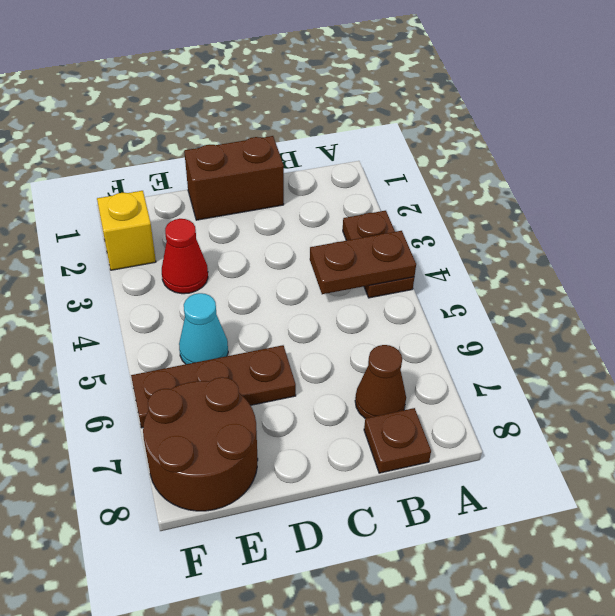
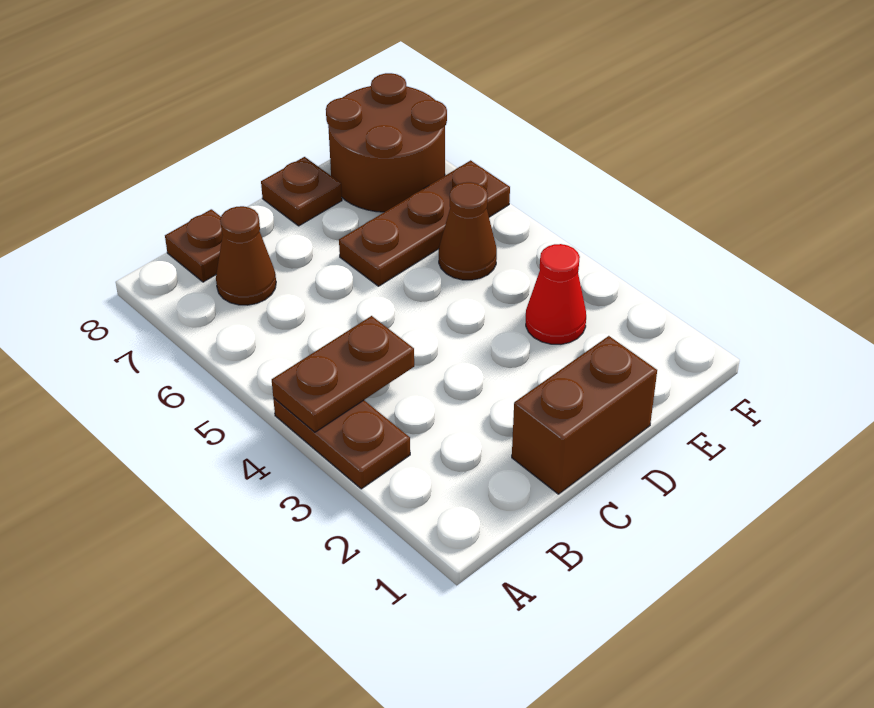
none -> brown plate D8 level 1
cyan cone E5 level 1 -> brown cone E5 level 1
yellow brick F2 level 1 -> none

